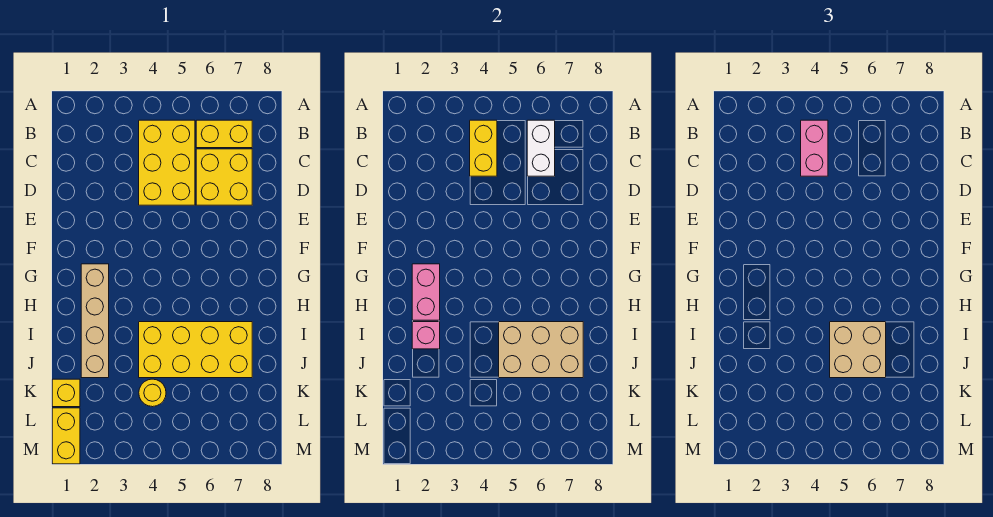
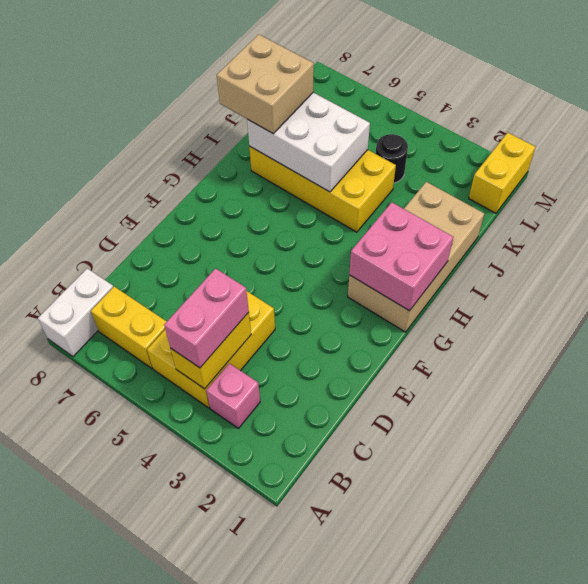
white brick B6:C6 level 2 -> white brick A8:B8 level 1
yellow brick C6:D7 level 1 -> none
tan brick G2:J2 level 1 -> tan brick G1:J2 level 1
pink brick G2:H2 level 2 -> pink brick G1:H2 level 2
pink brick I2 level 2 -> pink brick B3 level 1
tan brick I5:J7 level 2 -> white brick I5:J7 level 2
tan brick I5:J6 level 3 -> tan brick I7:J8 level 3
yellow brick K1 level 1 -> none
yellow round brick K4 level 1 -> black round brick K4 level 1

